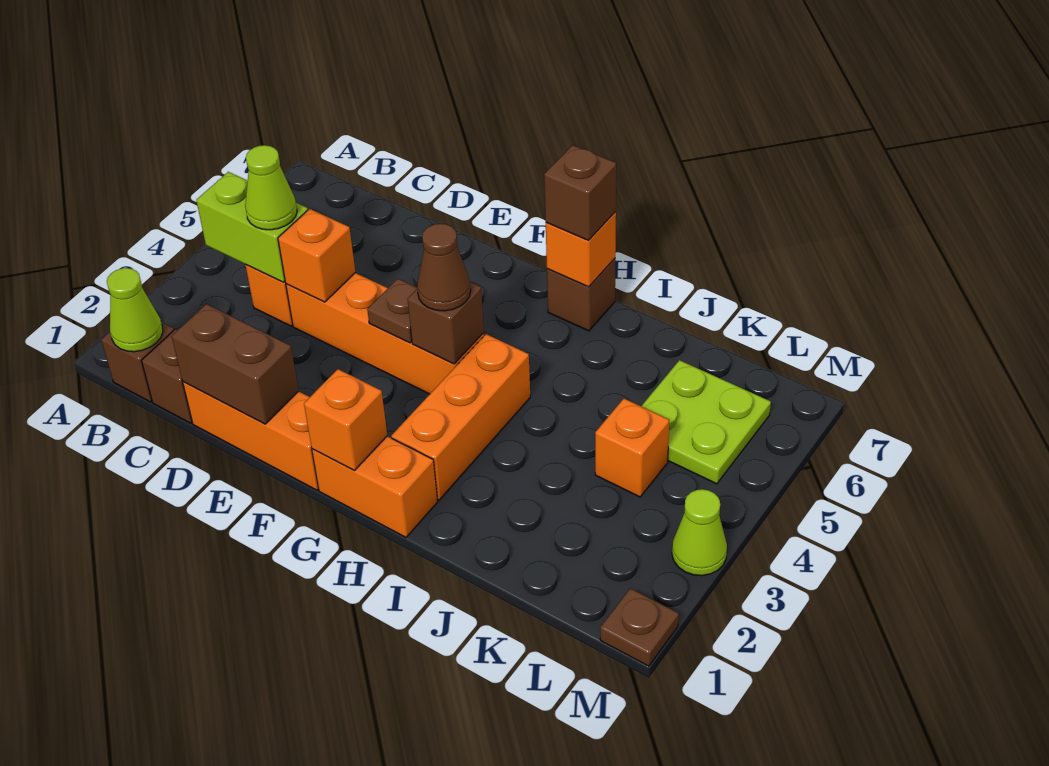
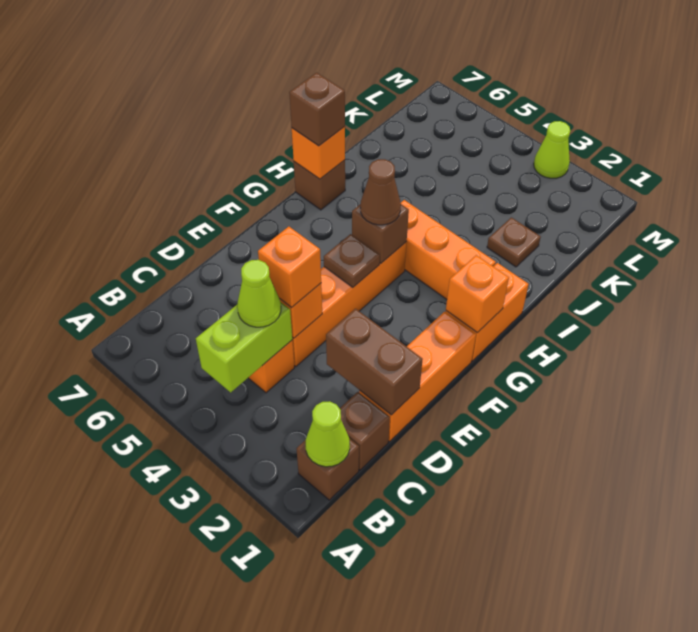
brown brick D1:E1 level 2 -> brown brick D1:D2 level 2
orange brick K4 level 1 -> orange brick D4 level 3
lime plate K5:L6 level 1 -> none
brown plate M1 level 1 -> brown plate J2 level 1

